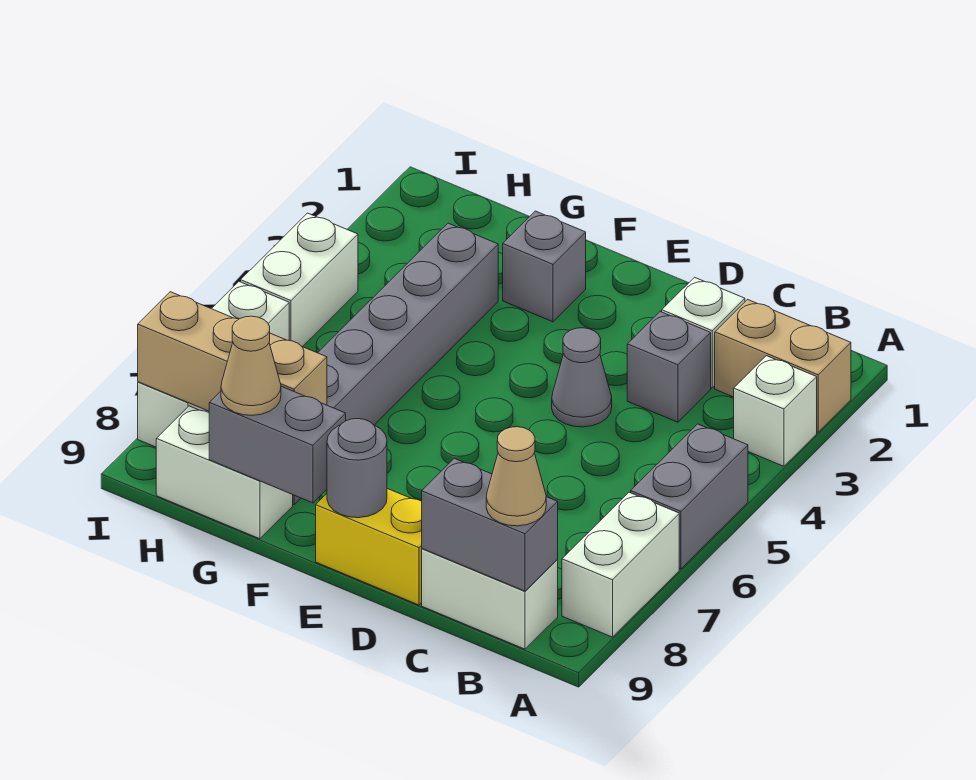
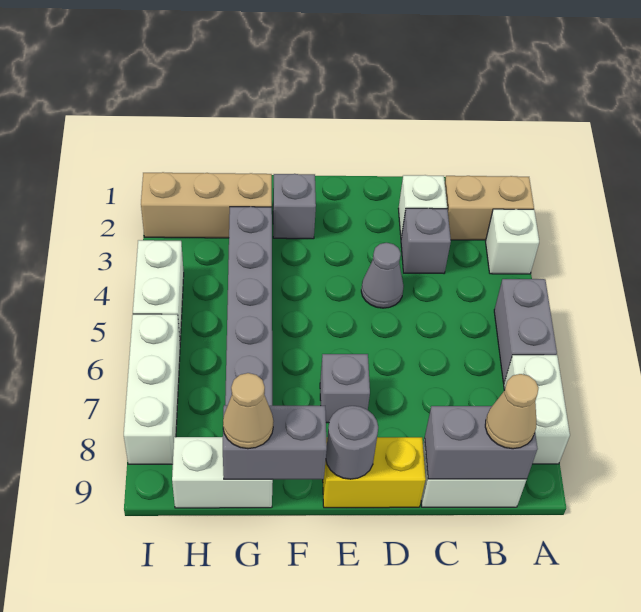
none -> grey brick E7 level 1
tan brick G8:I8 level 2 -> tan brick G2:I2 level 1

